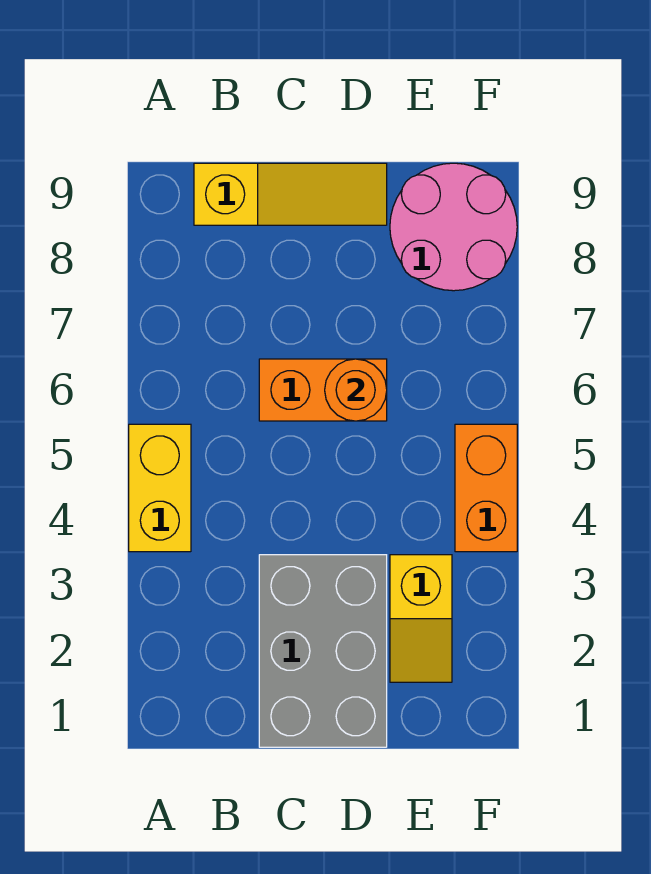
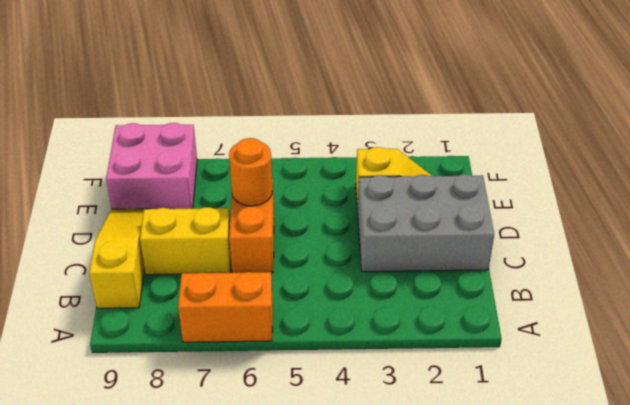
yellow brick A4:A5 level 1 -> yellow brick C7:C8 level 1
pink round brick E8:F9 level 1 -> pink brick E8:F9 level 1
orange brick F4:F5 level 1 -> orange brick A6:A7 level 1

